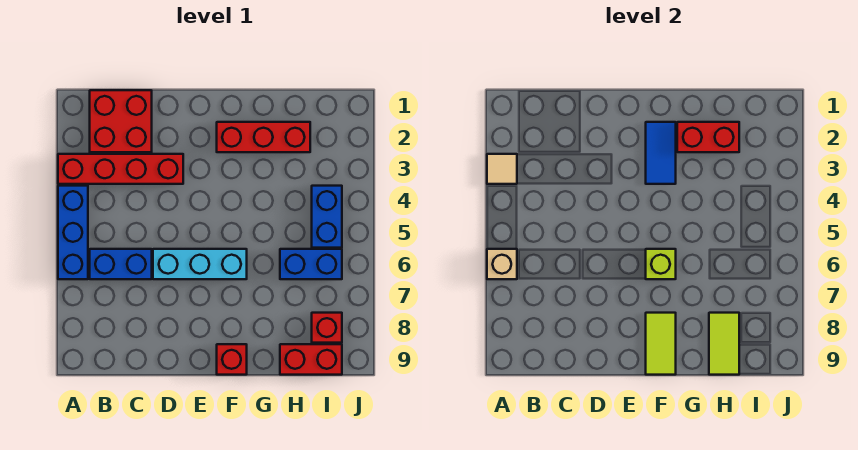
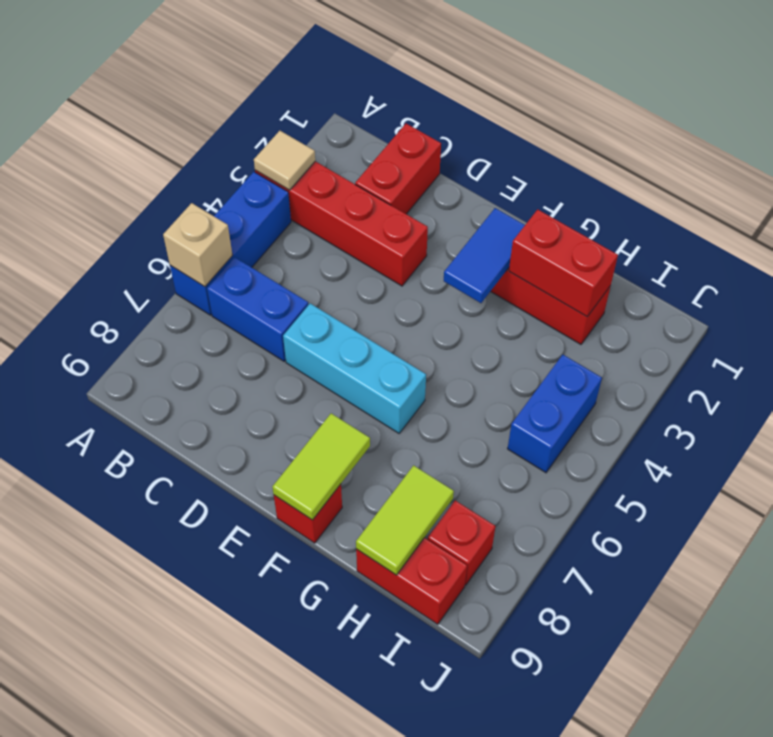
red brick B1:C2 level 1 -> red brick C1:C2 level 1
lime brick F6 level 2 -> none
blue brick H6:I6 level 1 -> none

